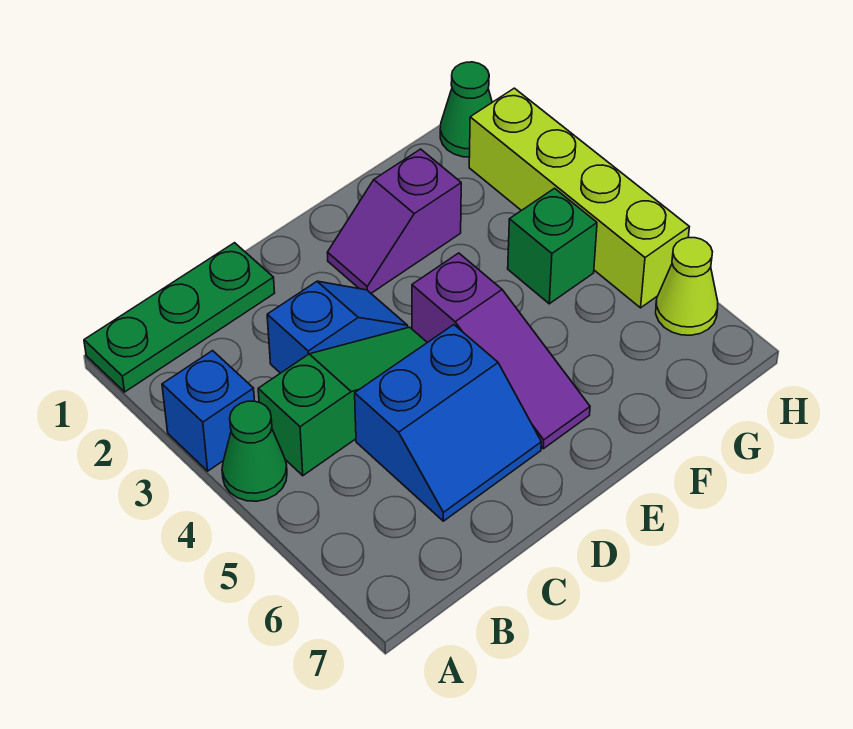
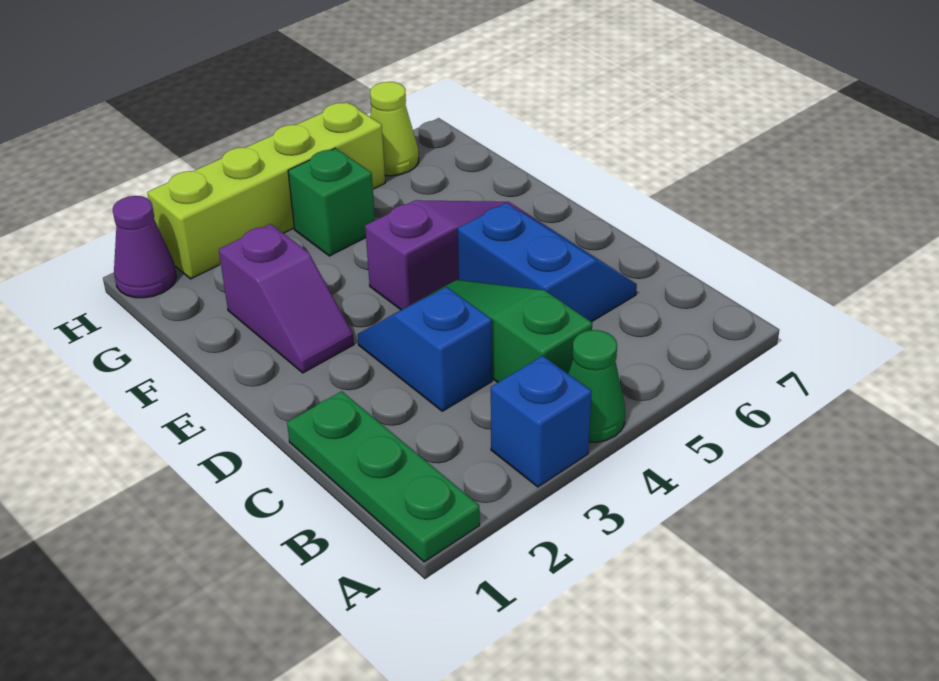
green cone H1 level 1 -> purple cone H1 level 1

